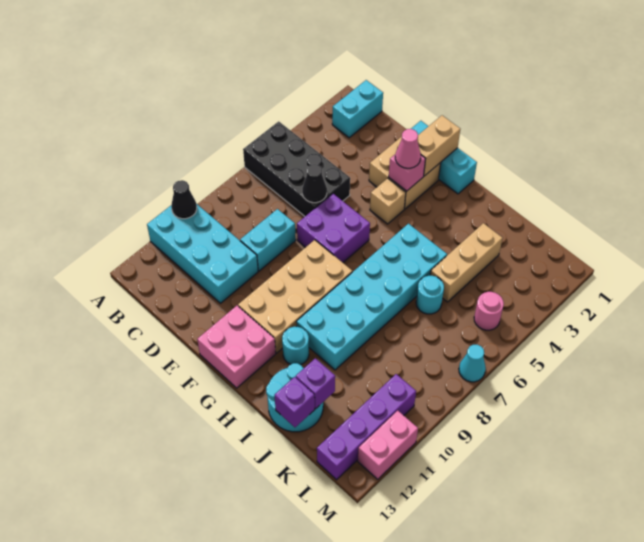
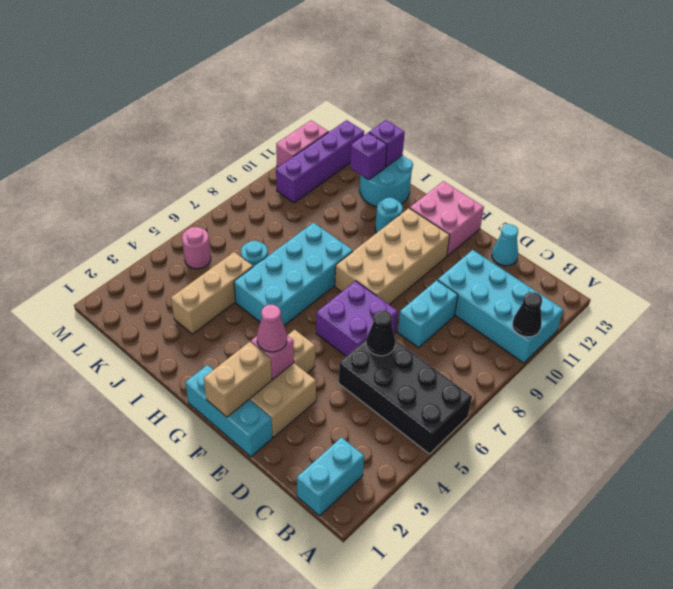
cyan brick H5:I10 level 1 -> cyan brick H5:I8 level 1
cyan cone M7 level 1 -> cyan cone D13 level 1

